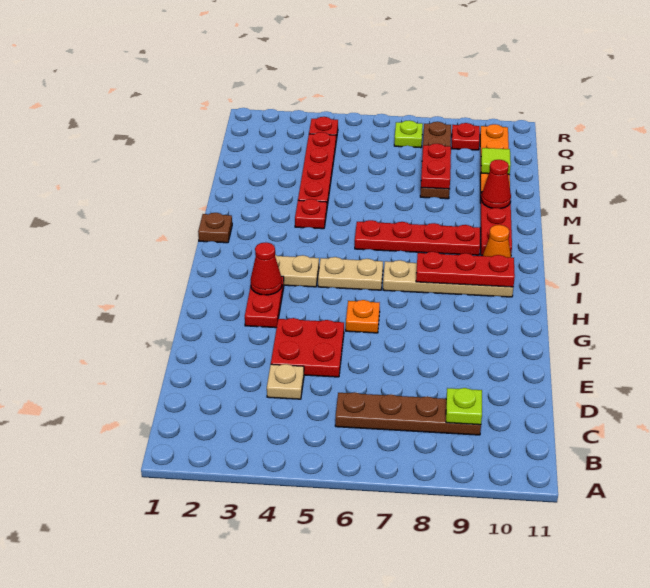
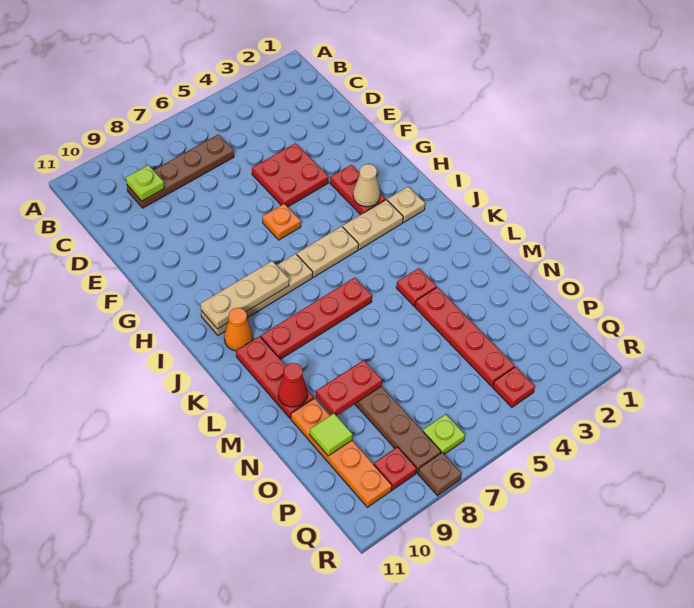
tan plate D4 level 1 -> tan plate I2 level 1
red cone H3 level 2 -> tan cone H3 level 2
red plate I8:I10 level 2 -> tan plate I8:I10 level 2
brown plate K1 level 1 -> brown plate R8 level 1
red plate N8:O8 level 2 -> red plate N8:N9 level 2

